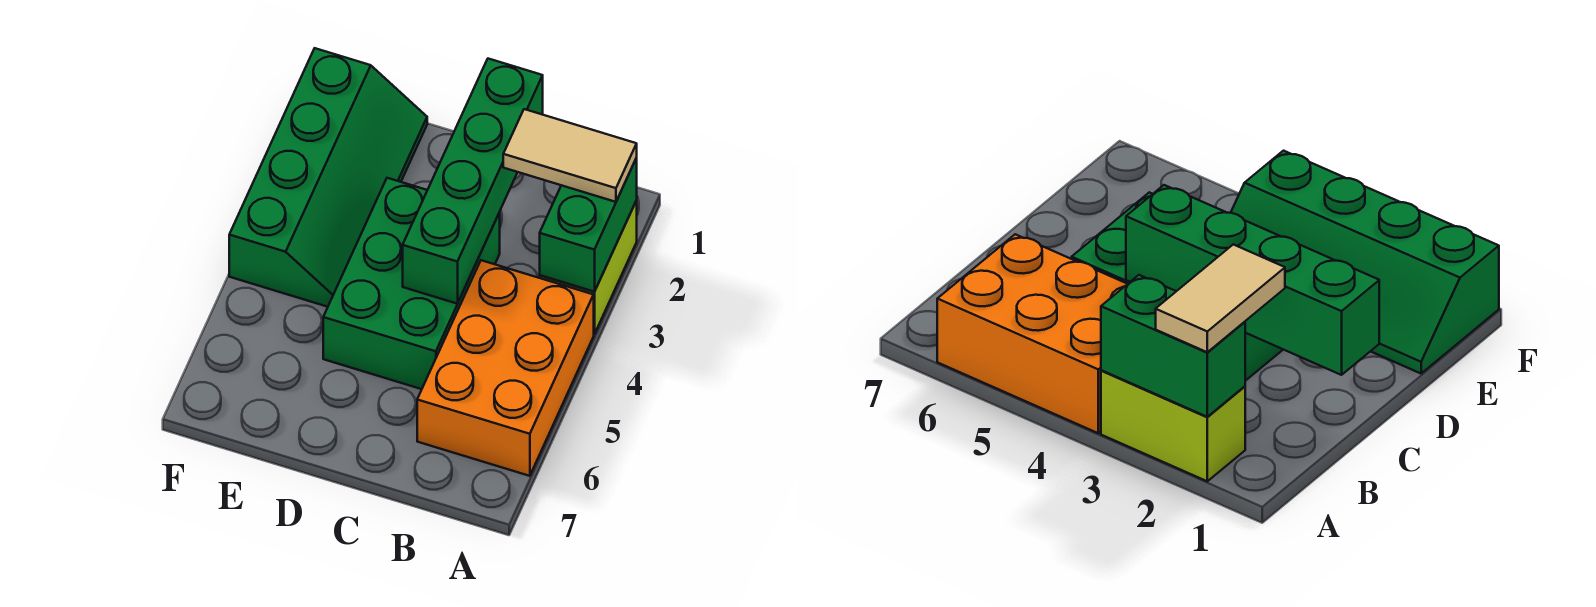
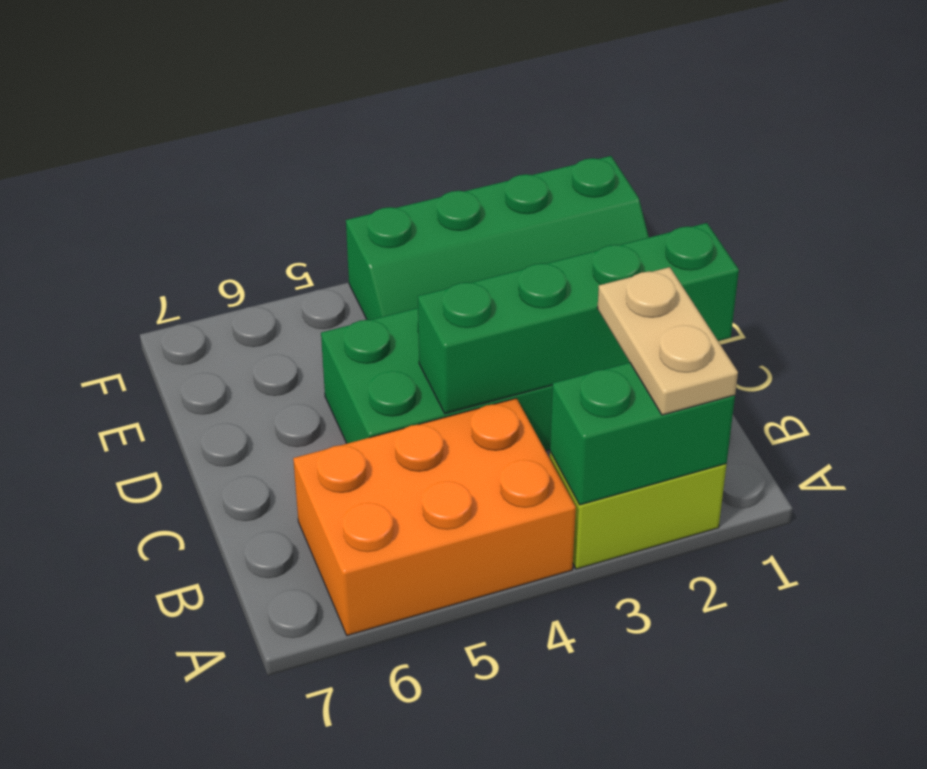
tan tile A2:B2 level 3 -> tan plate A2:B2 level 3

